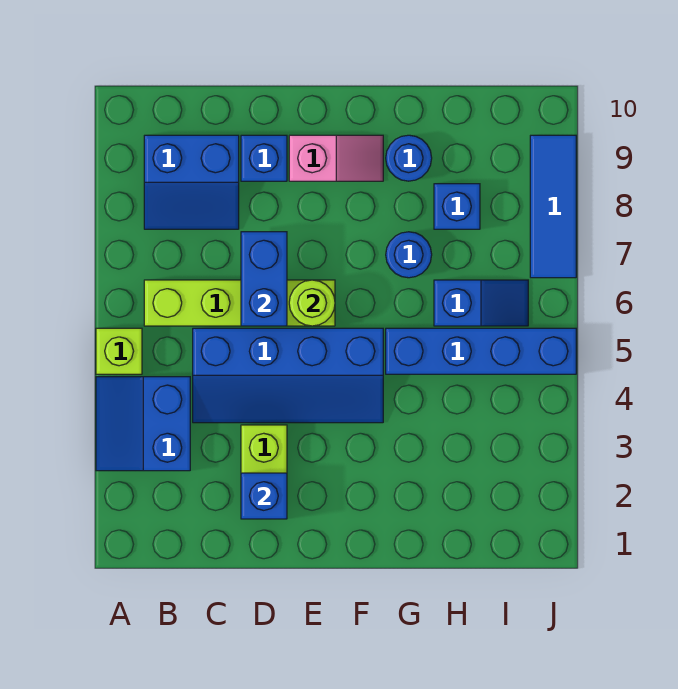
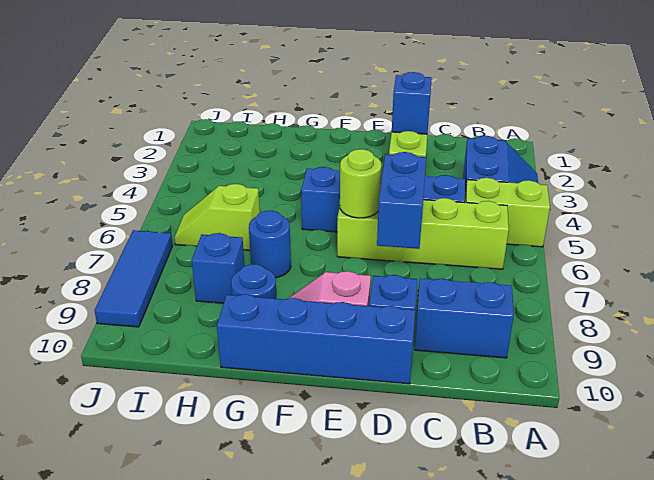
lime brick A5 level 1 -> lime brick A5:B5 level 1
blue brick G5:J5 level 1 -> blue brick D10:G10 level 1
blue slope H6:I6 level 1 top H -> lime slope H6:I6 level 1 top H

